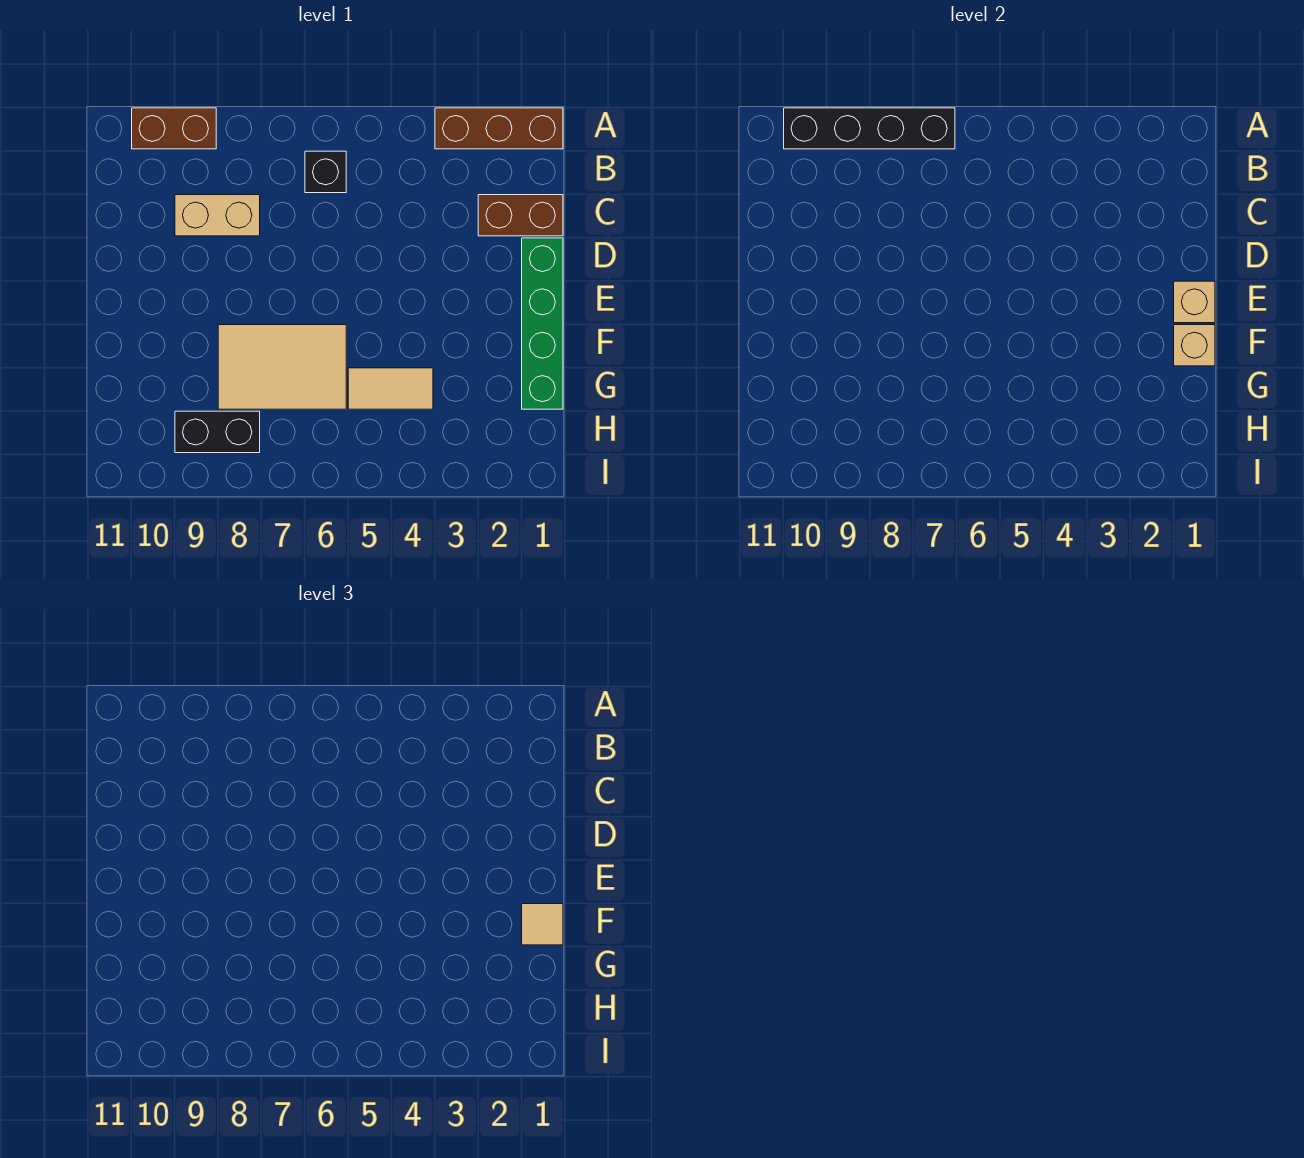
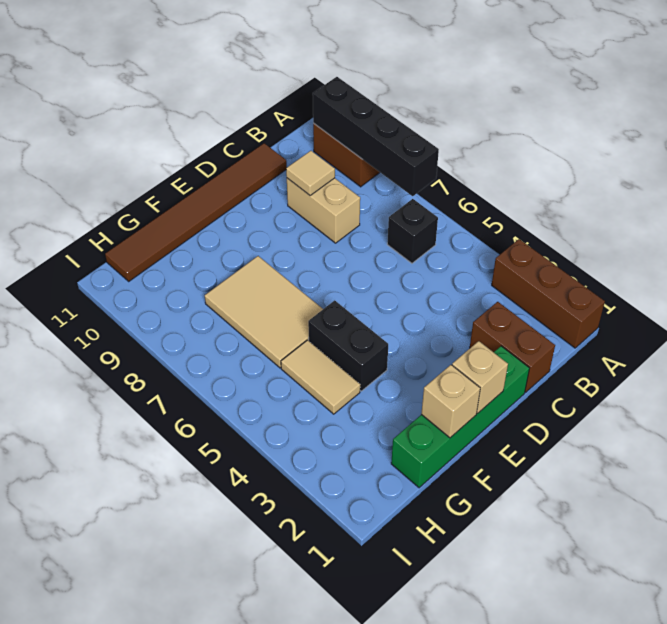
none -> brown tile C11:H11 level 1
tan tile F1 level 3 -> tan tile C9 level 2
black brick H8:H9 level 1 -> black brick F4:F5 level 1

